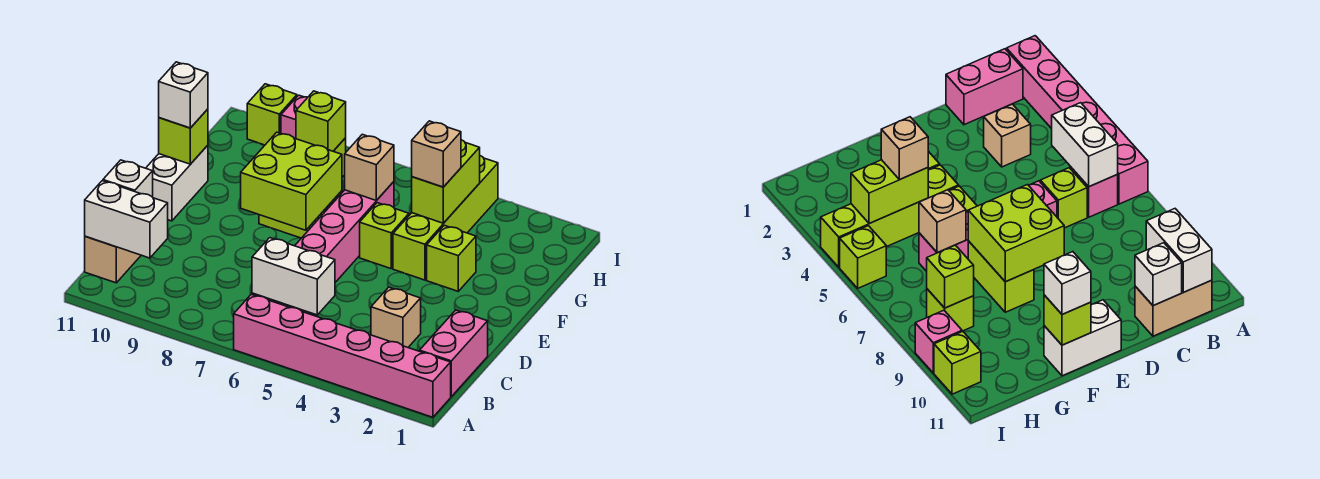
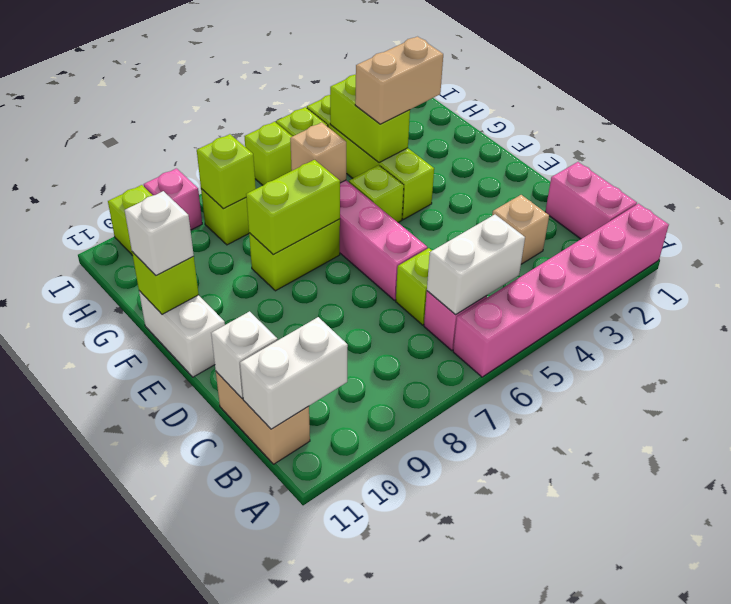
lime brick E7:F8 level 2 -> lime brick F7:F8 level 2
lime brick F3 level 1 -> lime brick I6 level 1
tan brick G4 level 3 -> tan brick G3:G4 level 3

